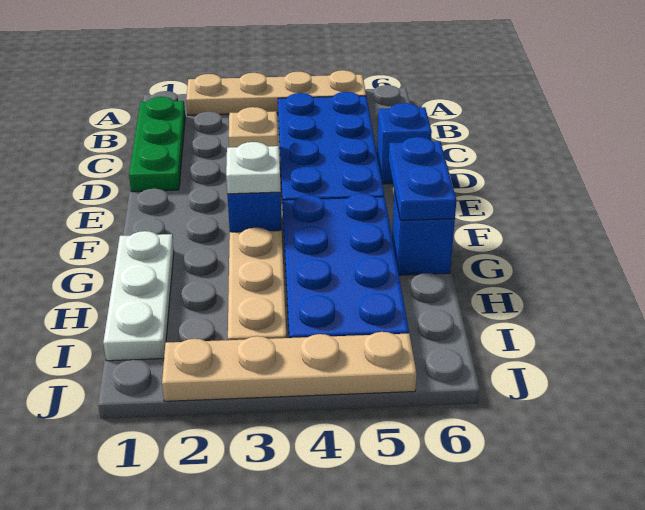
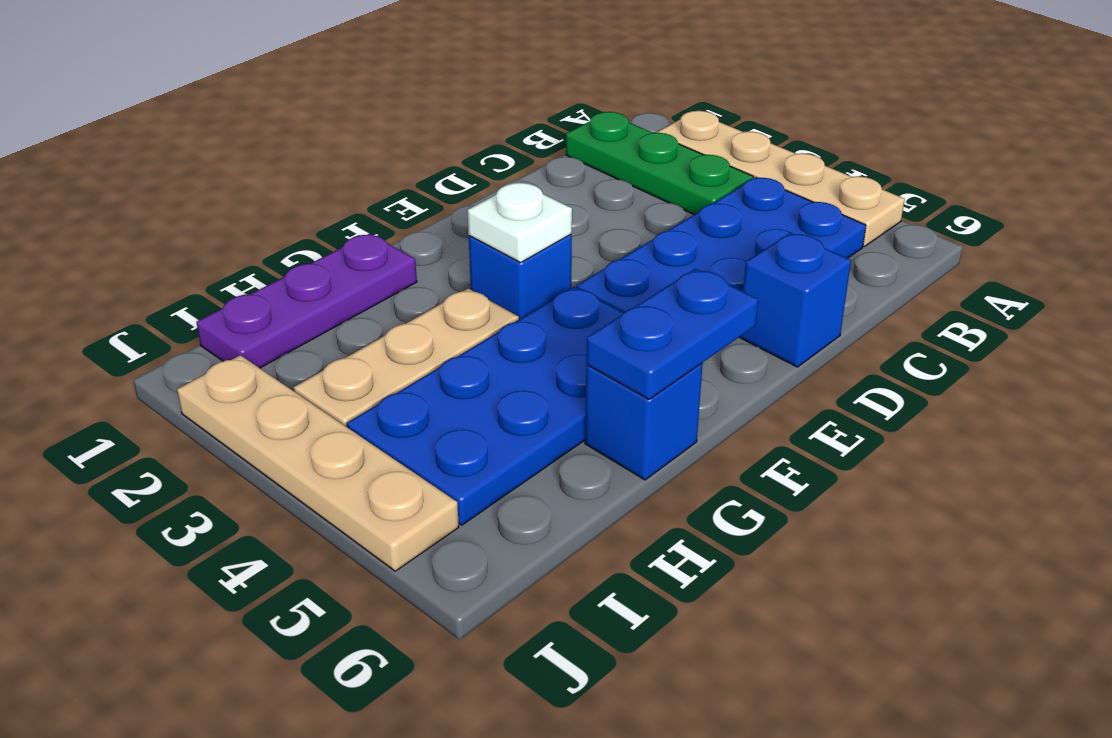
green plate B1:D1 level 1 -> green plate B1:B3 level 1
tan brick D3 level 1 -> none
white plate G1:I1 level 1 -> purple plate G1:I1 level 1

